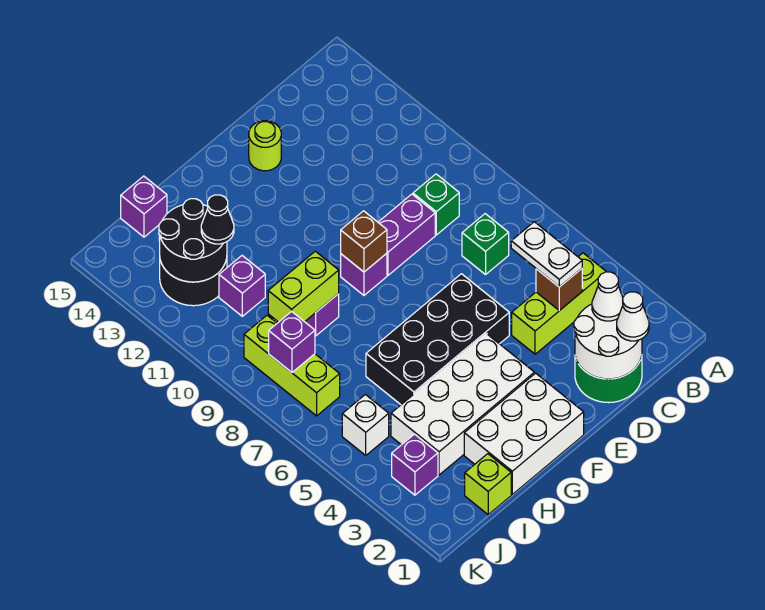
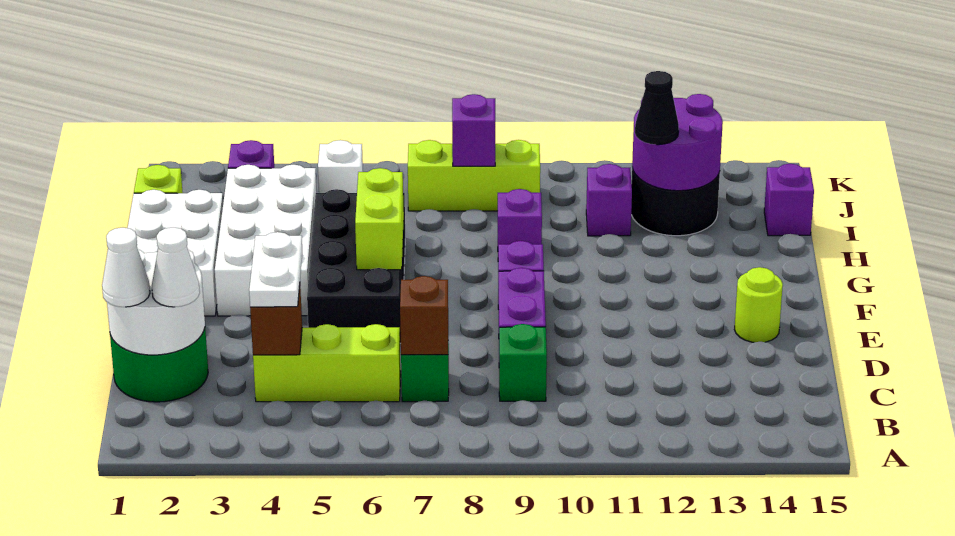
lime brick B4:D4 level 1 -> lime brick C4:C6 level 1
white plate C4:C5 level 3 -> white plate C4:D4 level 3
brown brick F9 level 2 -> brown brick C7 level 2
lime brick H9:I9 level 2 -> lime brick F6:G6 level 2
black round brick I12:J13 level 2 -> purple round brick I12:J13 level 2

